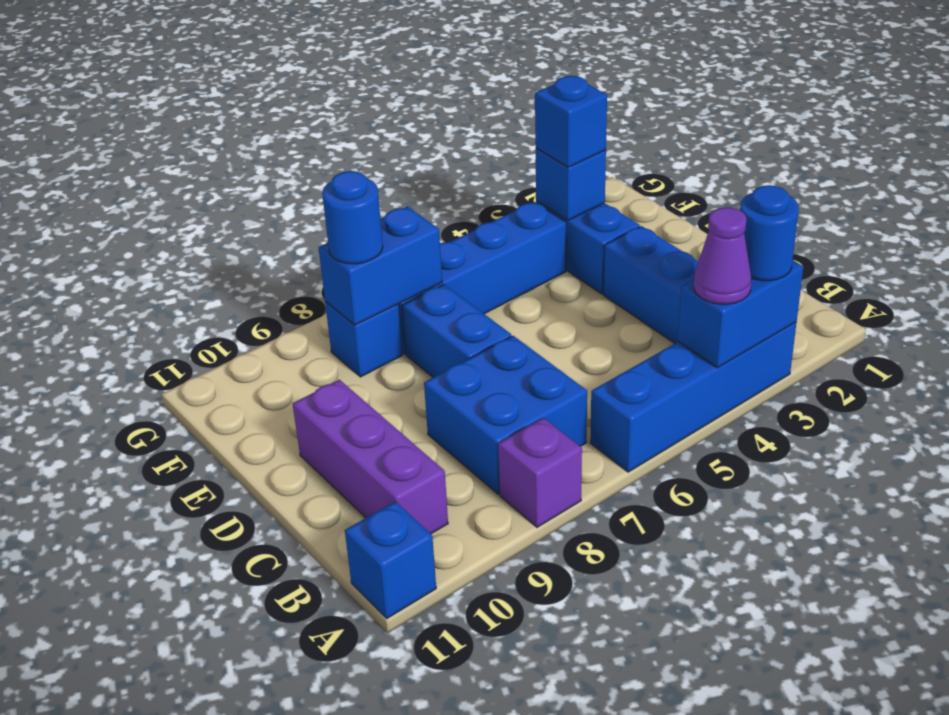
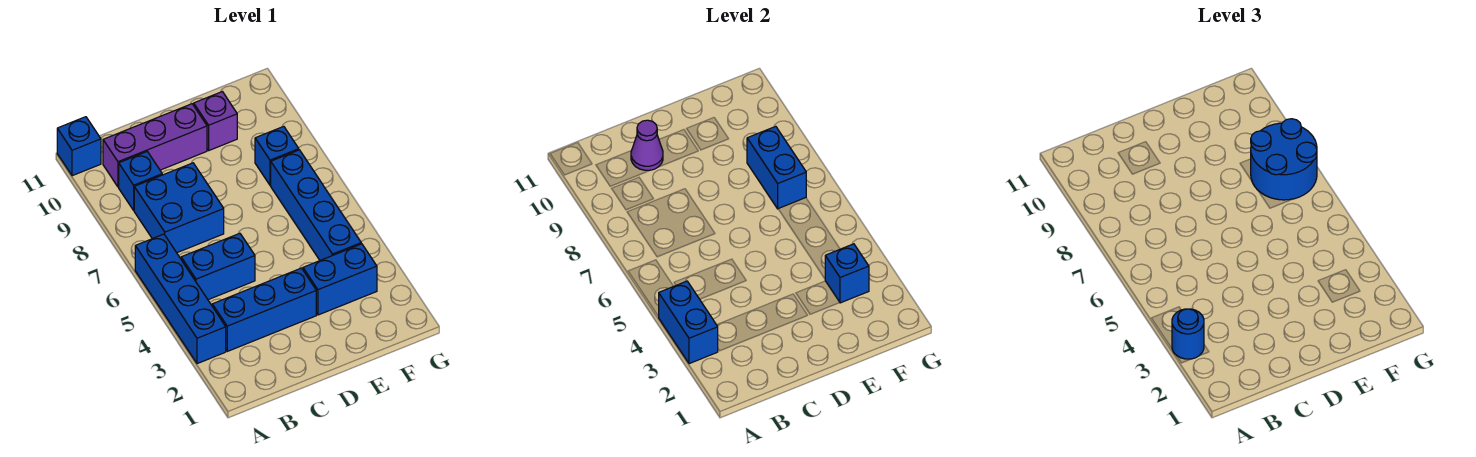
purple cone A4 level 3 -> purple cone C10 level 2
purple brick A8 level 1 -> purple brick E10 level 1
blue brick D7:E7 level 1 -> blue brick B5:C5 level 1
blue brick F3 level 3 -> blue brick B9 level 1
blue round brick F8 level 3 -> blue round brick F7:G8 level 3

